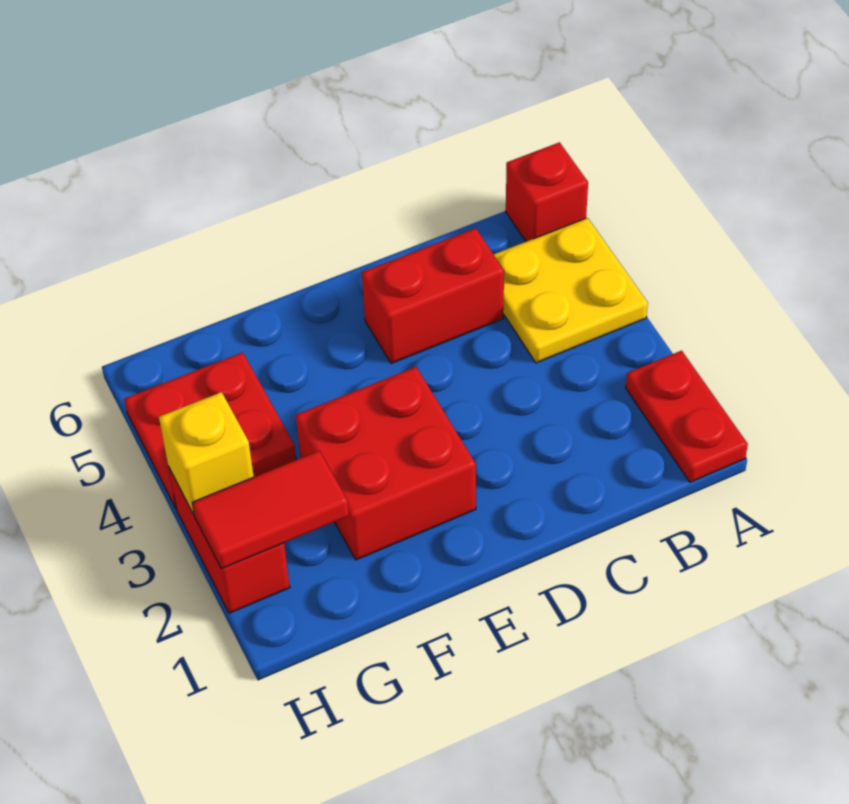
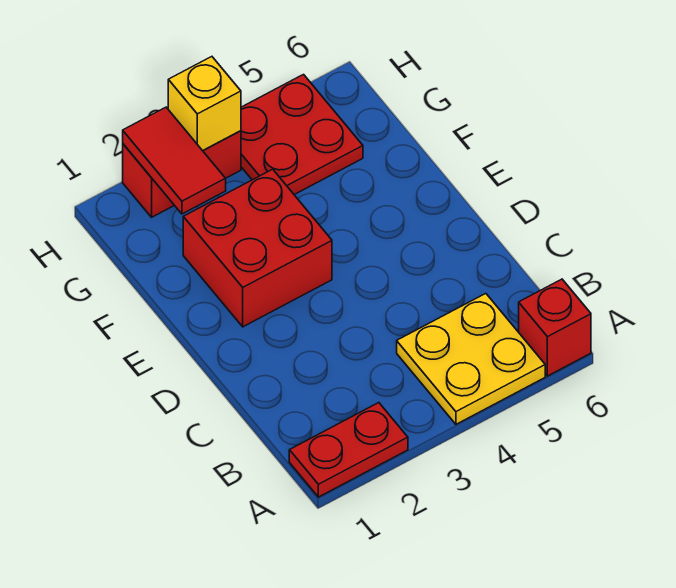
red brick C5:D5 level 1 -> none

